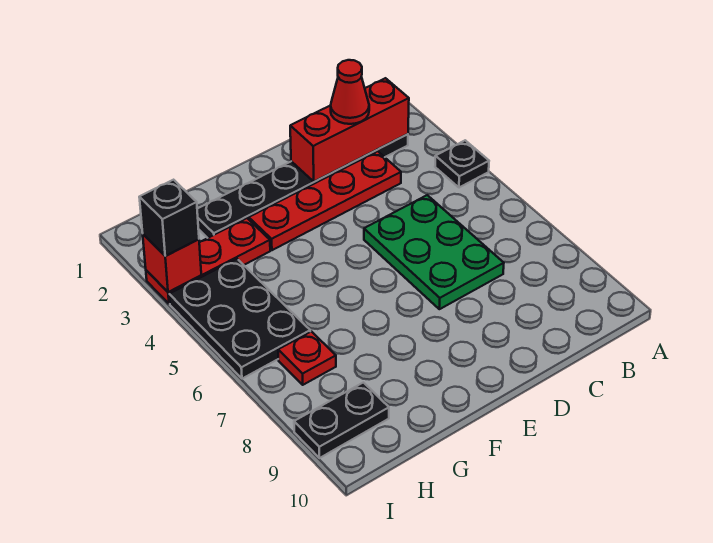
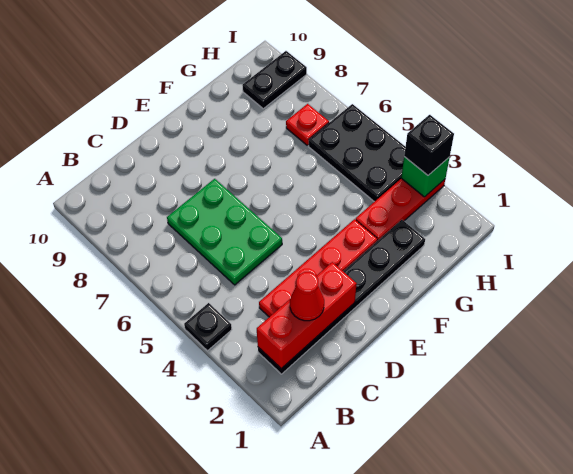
red brick I3 level 2 -> green brick I3 level 2

